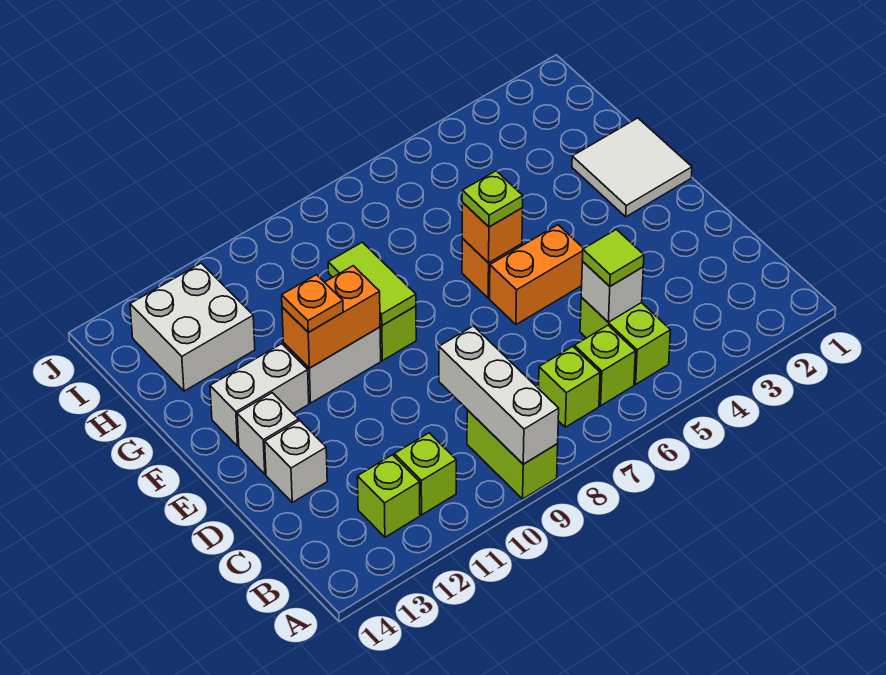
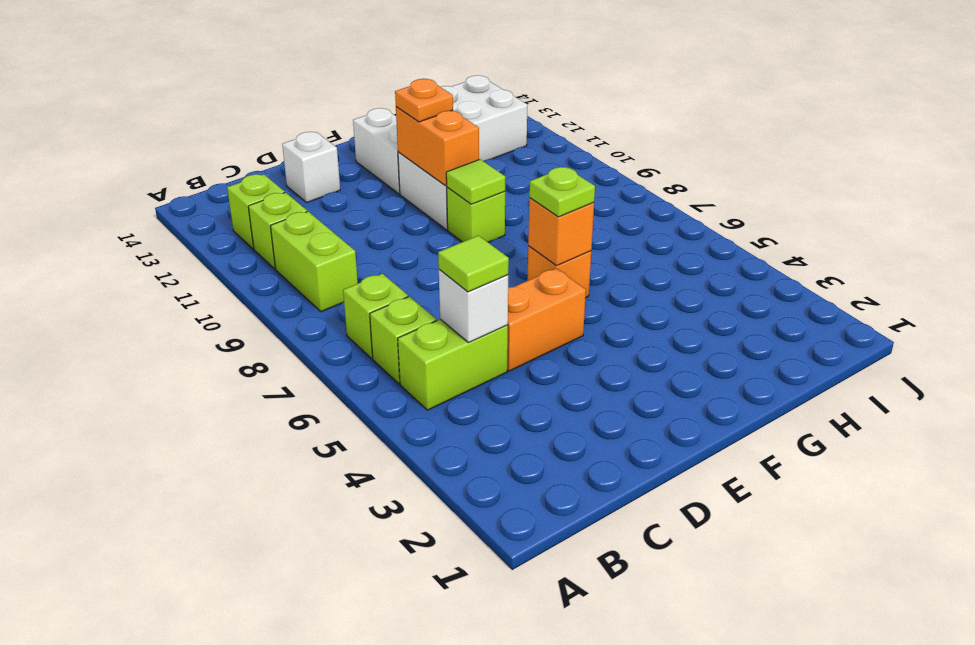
lime brick A9:B9 level 1 -> lime brick B9:B10 level 1
white brick A9:C9 level 2 -> none
orange brick E5:E6 level 1 -> orange brick D5:E5 level 1
white brick E13 level 1 -> none
white tile F1:G2 level 1 -> none
lime tile F9:G9 level 2 -> lime tile F9 level 2

